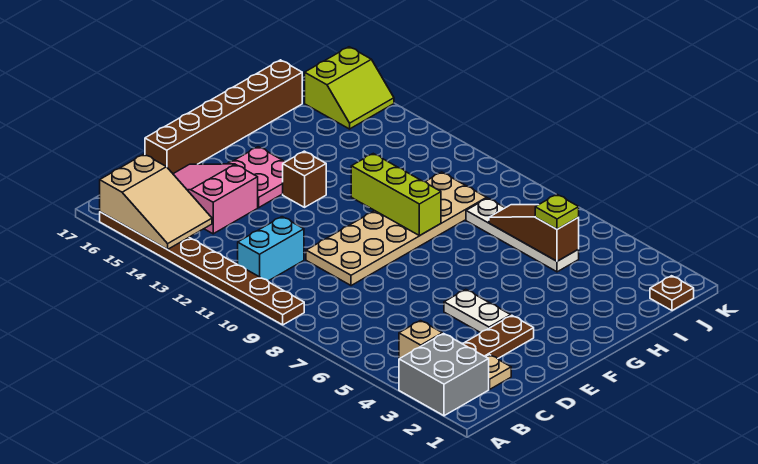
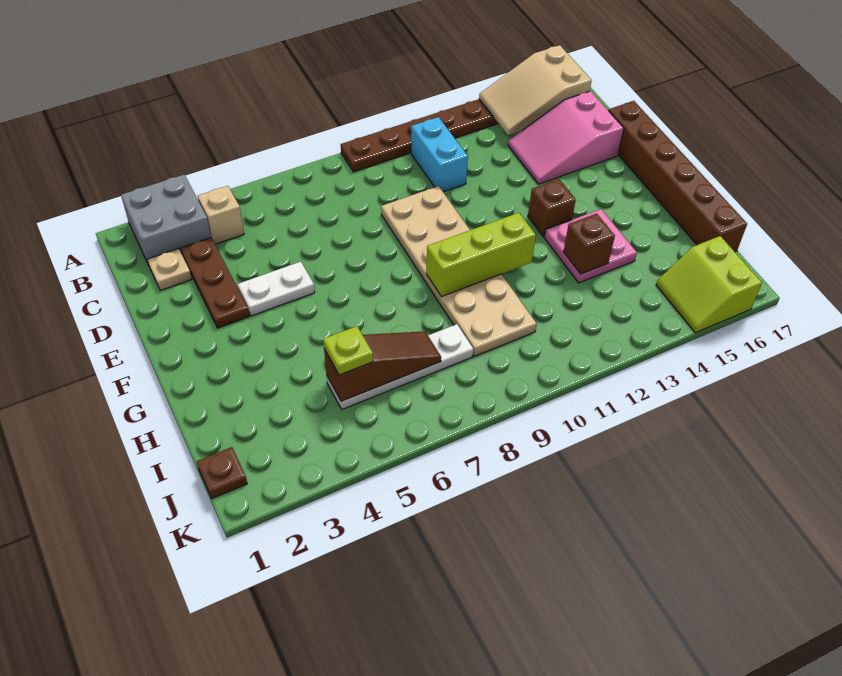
pink slope C14:D16 level 1 top 14 -> pink slope C14:D16 level 1 top 16
pink plate E14:F15 level 1 -> pink plate G13:H14 level 1
none -> brown brick H13 level 2

